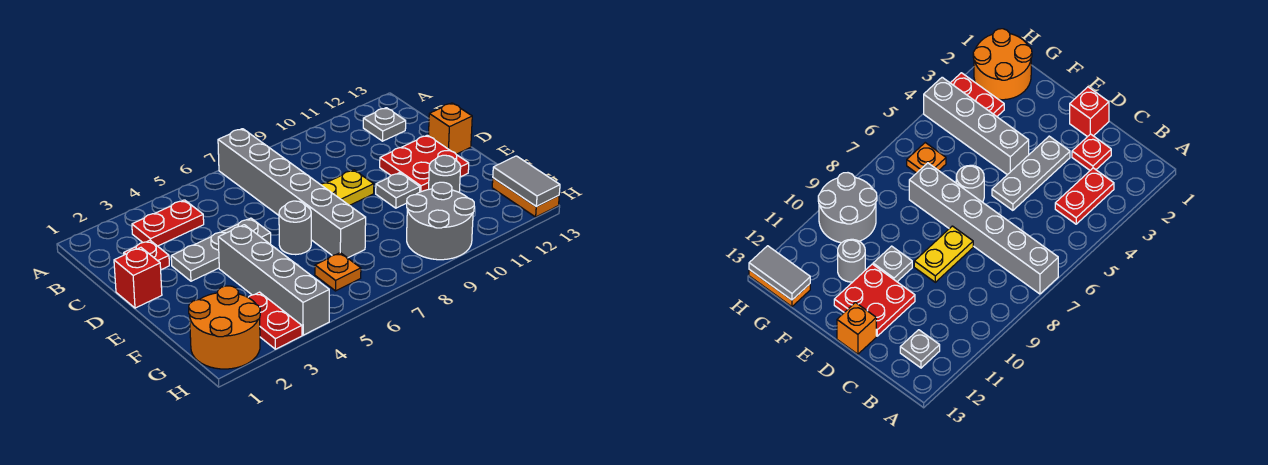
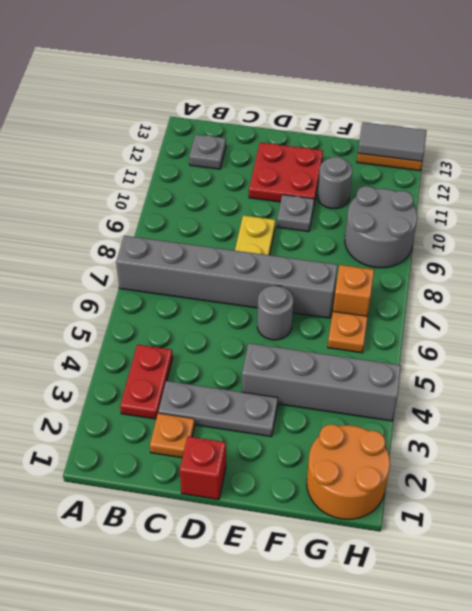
red plate C2 level 1 -> orange plate C2 level 1
grey plate D3:D5 level 1 -> grey plate C3:E3 level 1
orange brick D13 level 1 -> orange brick G7 level 1
red plate G3:H3 level 1 -> none

